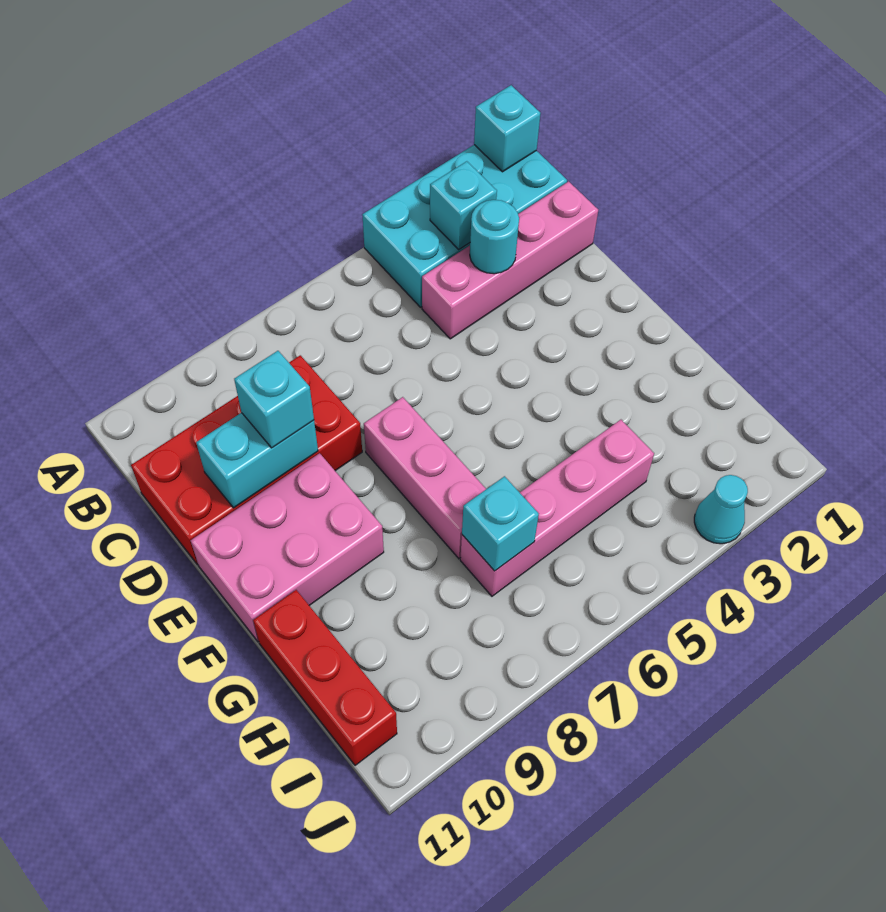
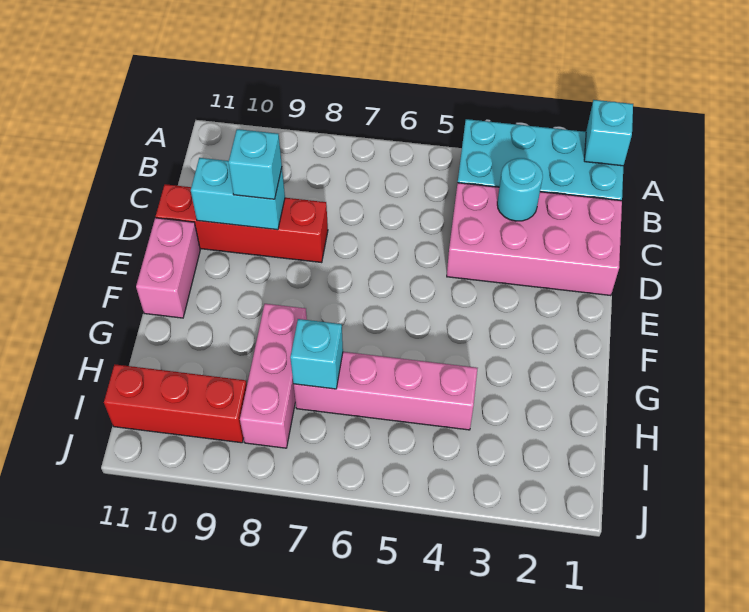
cyan brick B3 level 2 -> none
pink brick C1:C4 level 1 -> pink brick C1:D4 level 1
red brick C8:D11 level 1 -> red brick D8:D11 level 1
pink brick E7:G7 level 1 -> pink brick G8:I8 level 1
pink brick E9:F11 level 1 -> pink brick E11:F11 level 1
red brick G11:I11 level 1 -> red brick I9:I11 level 1
cyan cone J3 level 1 -> none

